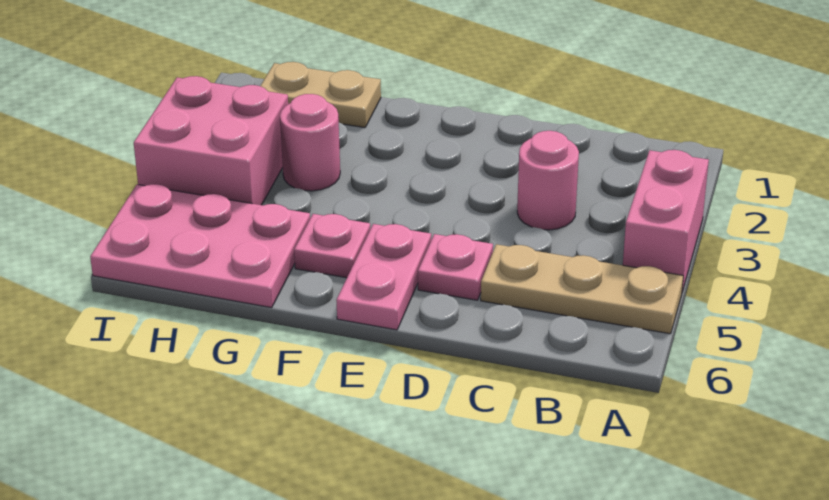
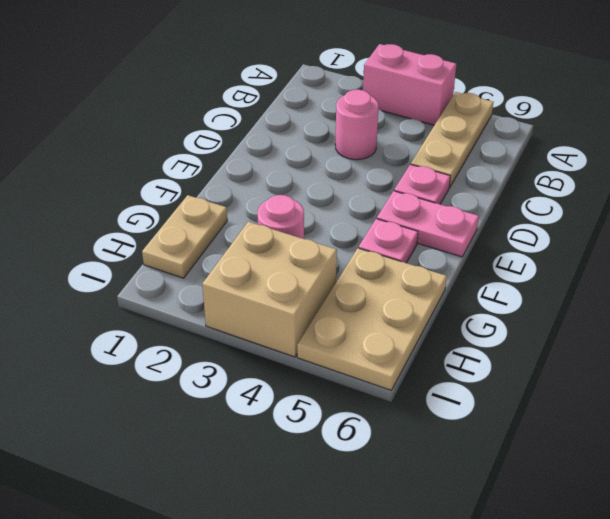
pink plate G5:I6 level 1 -> tan plate G5:I6 level 1
pink brick H3:I4 level 1 -> tan brick H3:I4 level 1

